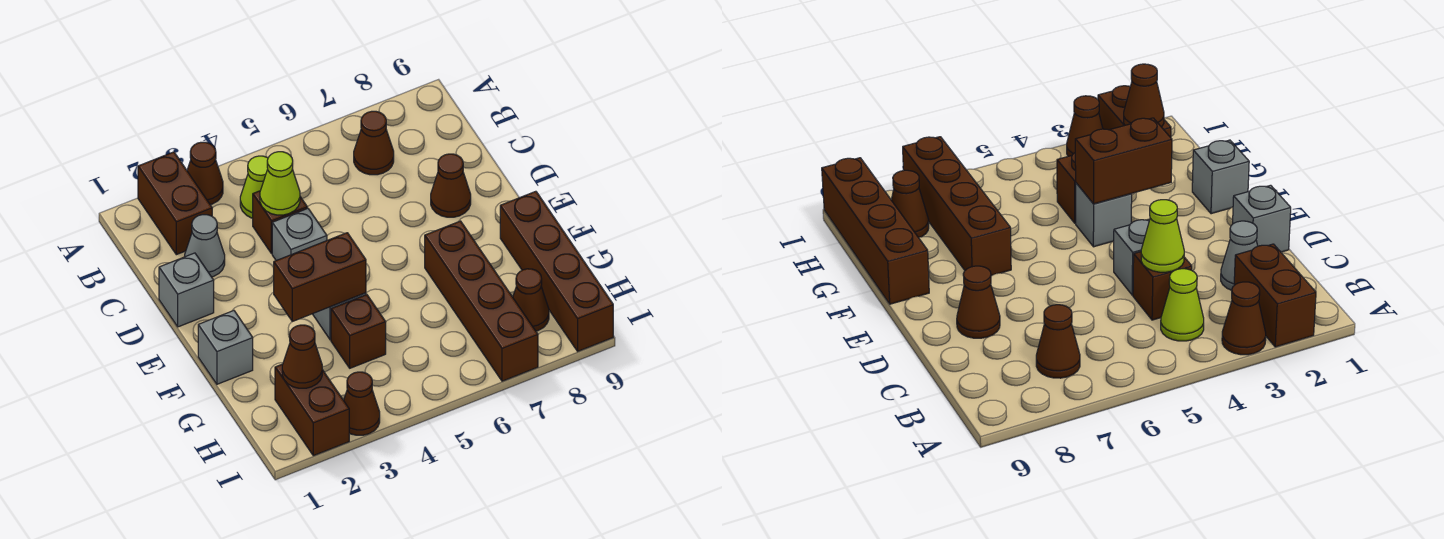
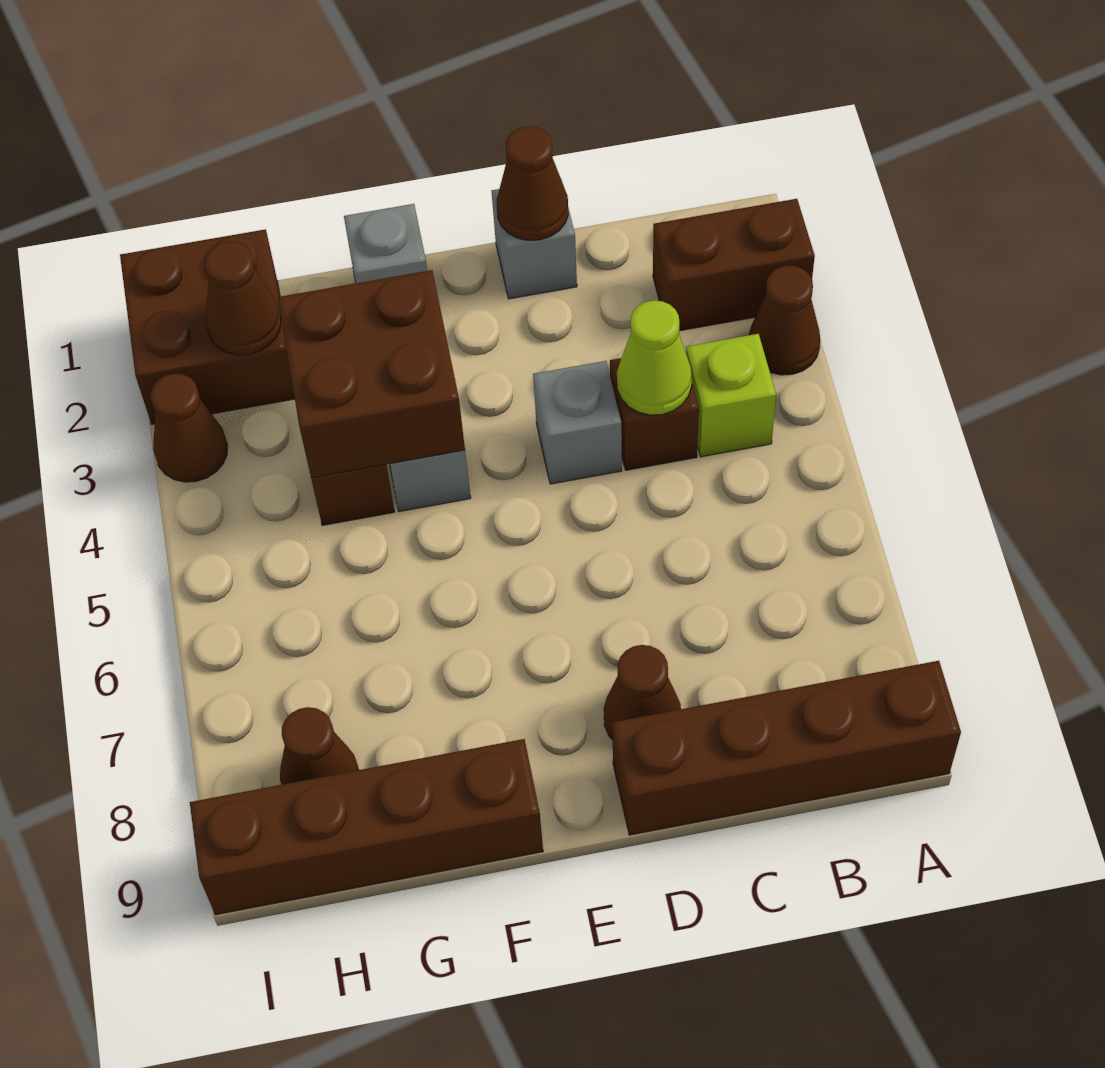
lime cone B4 level 1 -> lime brick B4 level 1
brown cone B7 level 1 -> brown cone D1 level 2
grey cone C2 level 1 -> none
brown brick F3:F4 level 2 -> brown brick F3:G4 level 2
brown brick F7:I7 level 1 -> brown brick A9:D9 level 1
brown brick H2:I2 level 1 -> brown brick H1:I2 level 1

